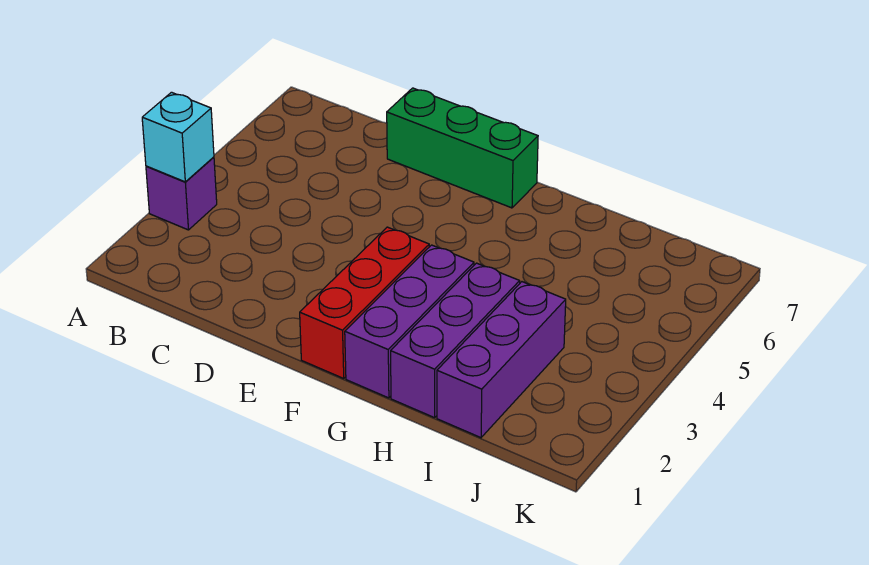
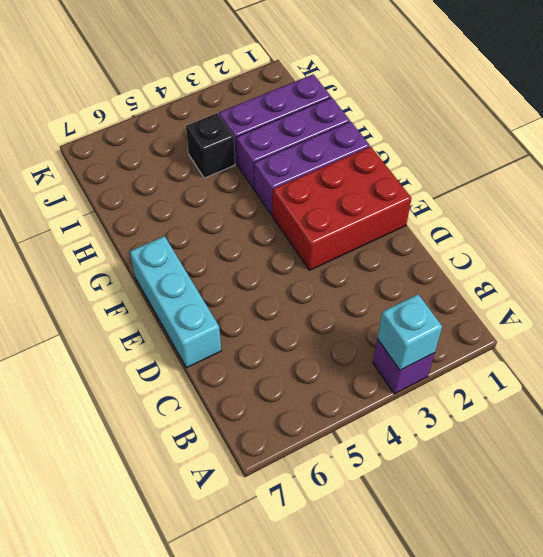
green brick D7:F7 level 1 -> cyan brick D7:F7 level 1
red brick F1:F3 level 1 -> red brick E1:F3 level 1
none -> black brick I4 level 1

